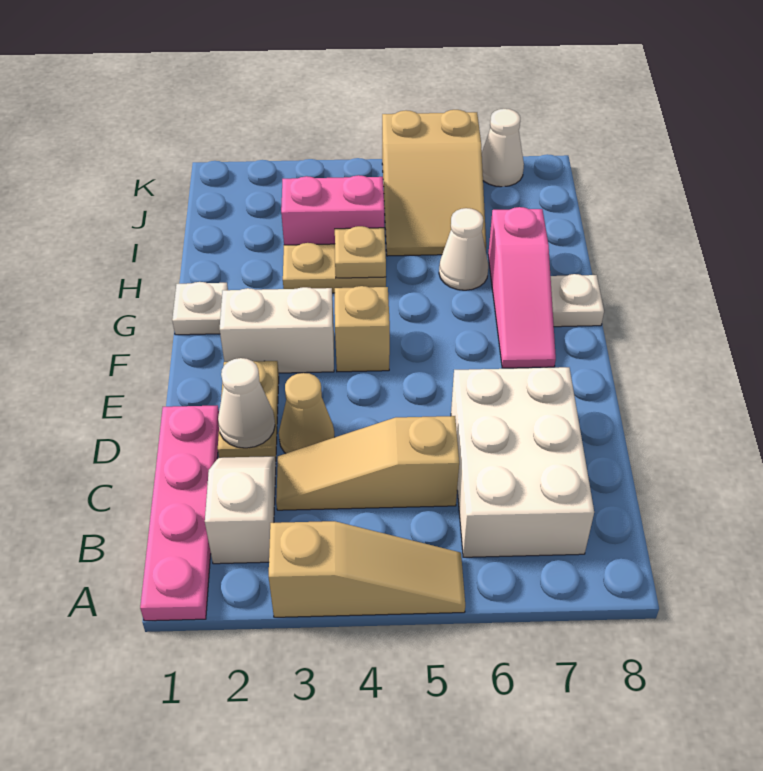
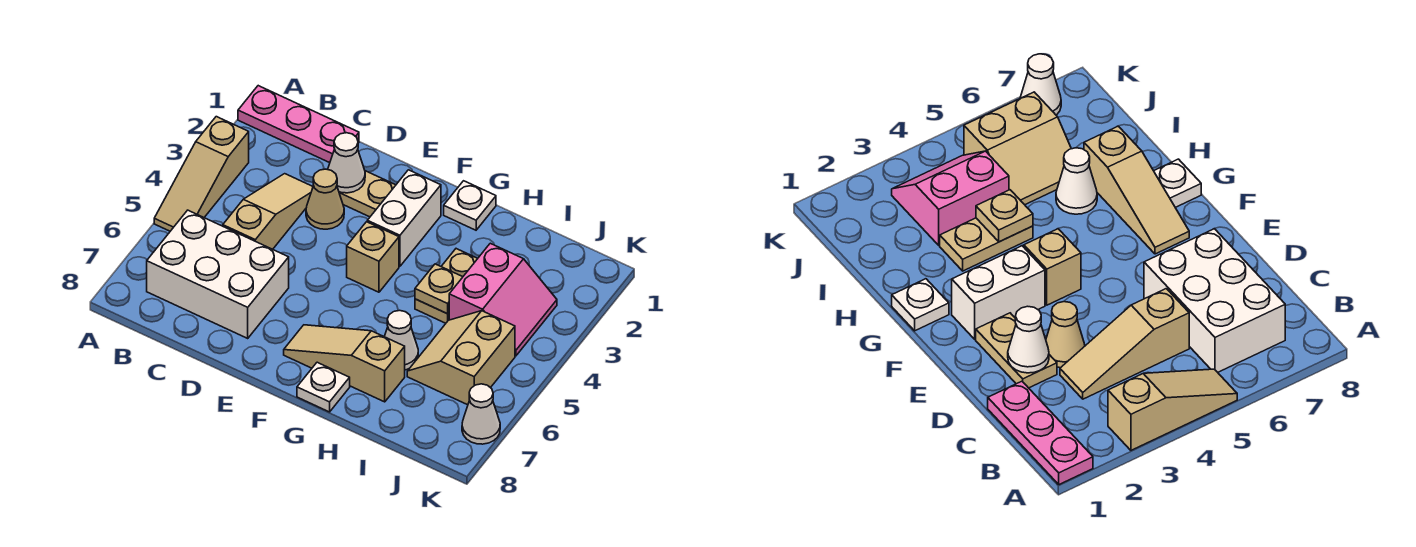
pink plate A1:D1 level 1 -> pink plate A1:C1 level 1
white slope B2:C2 level 1 top B -> none
pink slope F7:H7 level 1 top H -> tan slope F7:H7 level 1 top H
tan slope I5:K6 level 1 top K -> tan slope I5:J6 level 1 top J

